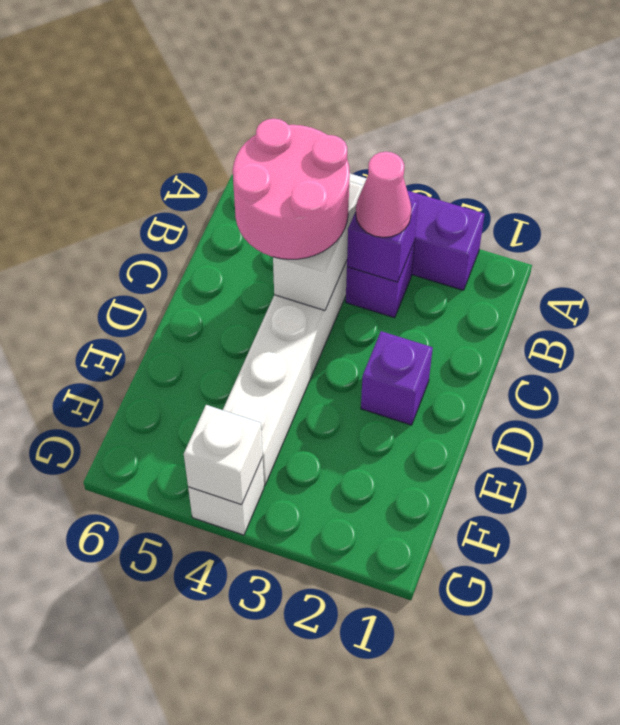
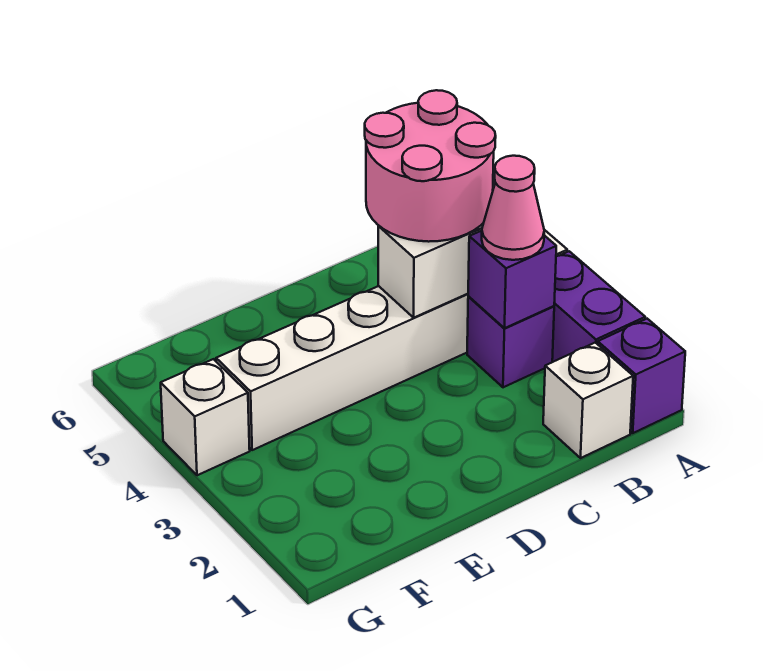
purple brick D2 level 1 -> purple brick A1 level 1
white brick G4 level 2 -> white brick B1 level 1

